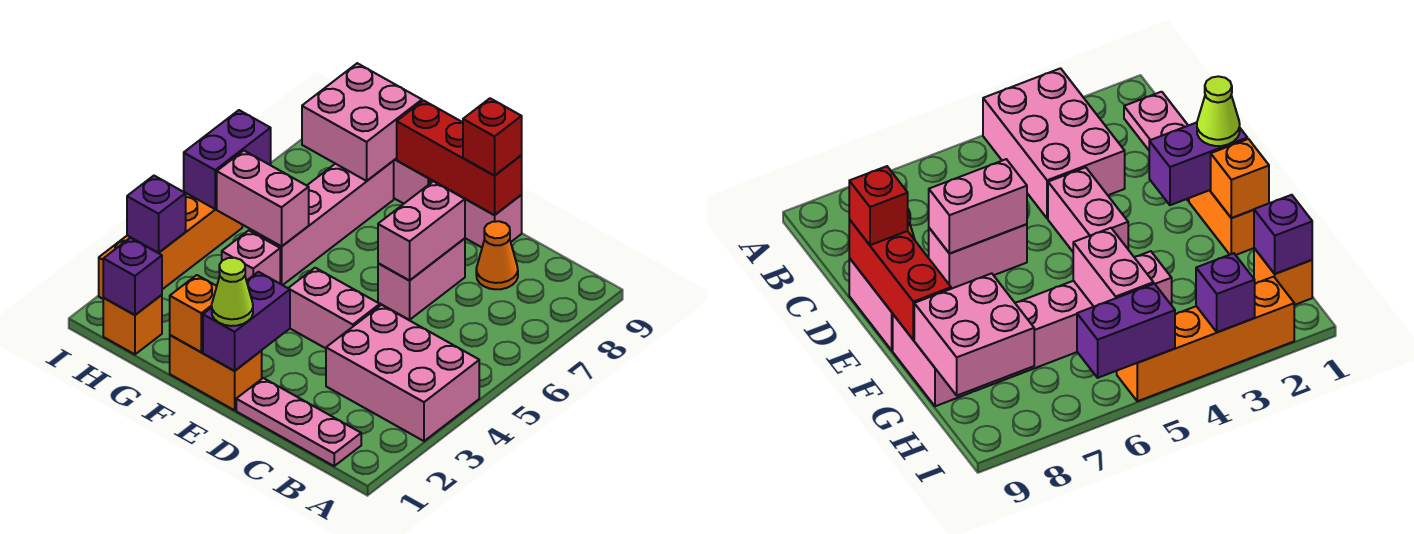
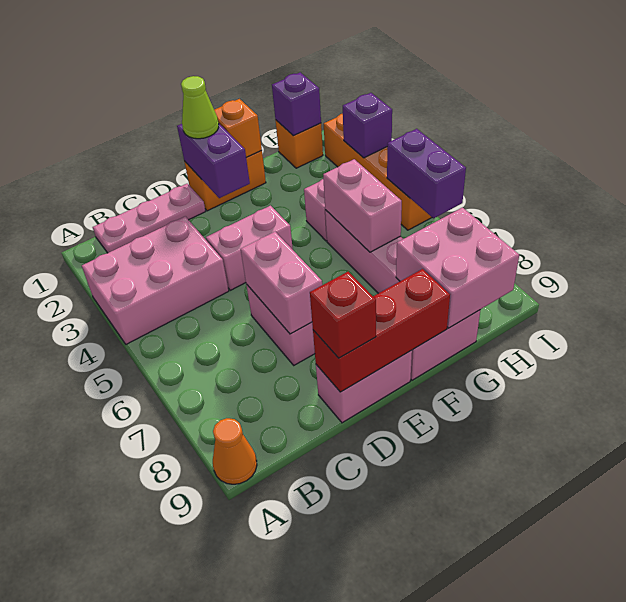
orange cone C8 level 1 -> orange cone A9 level 1
pink brick G5:H5 level 2 -> pink brick G5:G6 level 2

